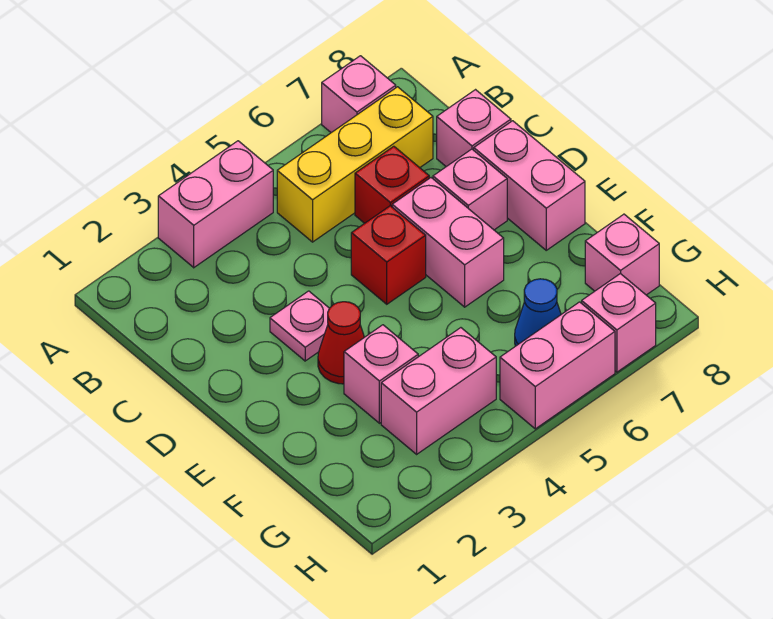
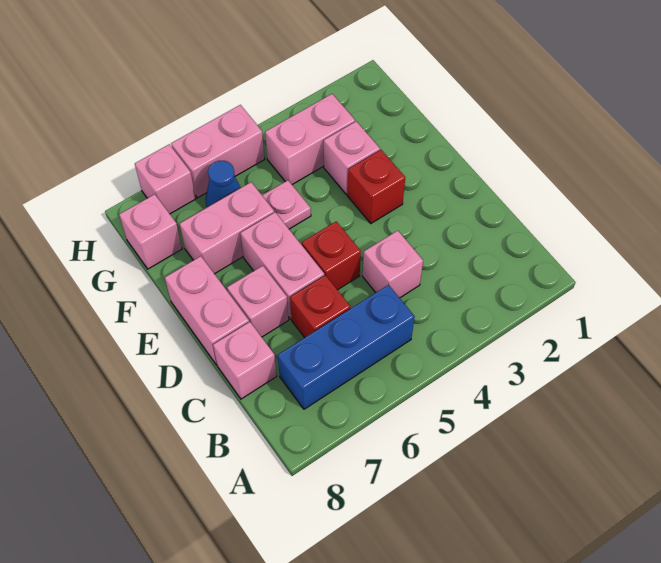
pink brick A3:A4 level 1 -> pink brick F6:F7 level 1
pink brick A7 level 1 -> pink brick C4 level 1
yellow brick B5:B7 level 1 -> blue brick B5:B7 level 1
pink plate D3 level 1 -> pink plate F5 level 1
red cone E3 level 1 -> red brick E3 level 1

